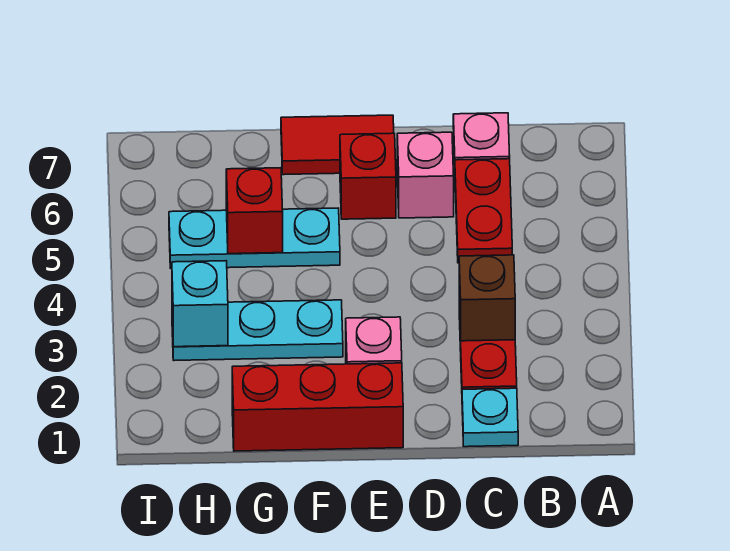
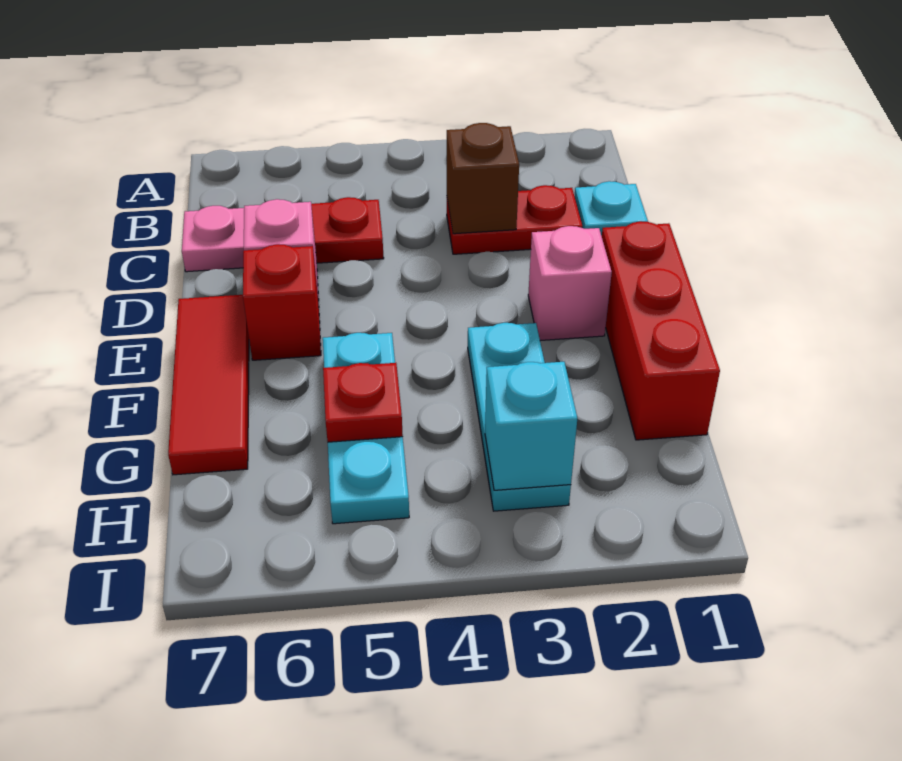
red tile E7:F7 level 1 -> red tile E7:G7 level 1
red brick G5 level 2 -> red plate G5 level 2

